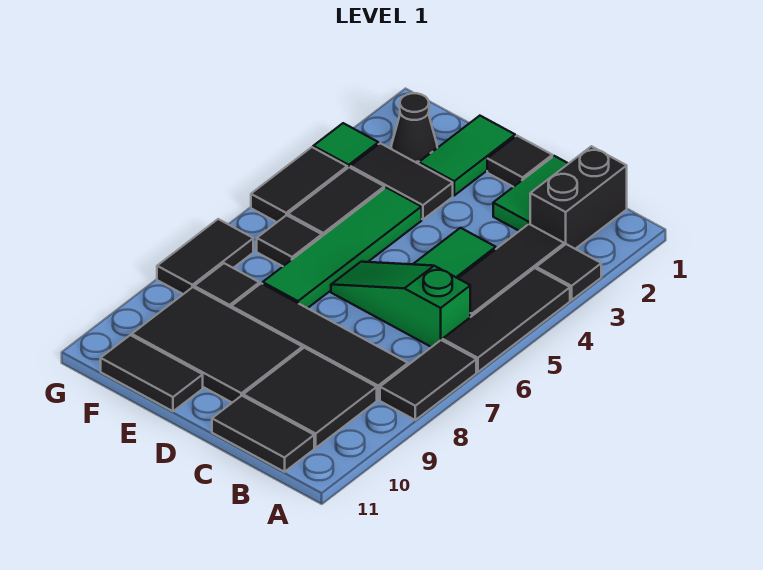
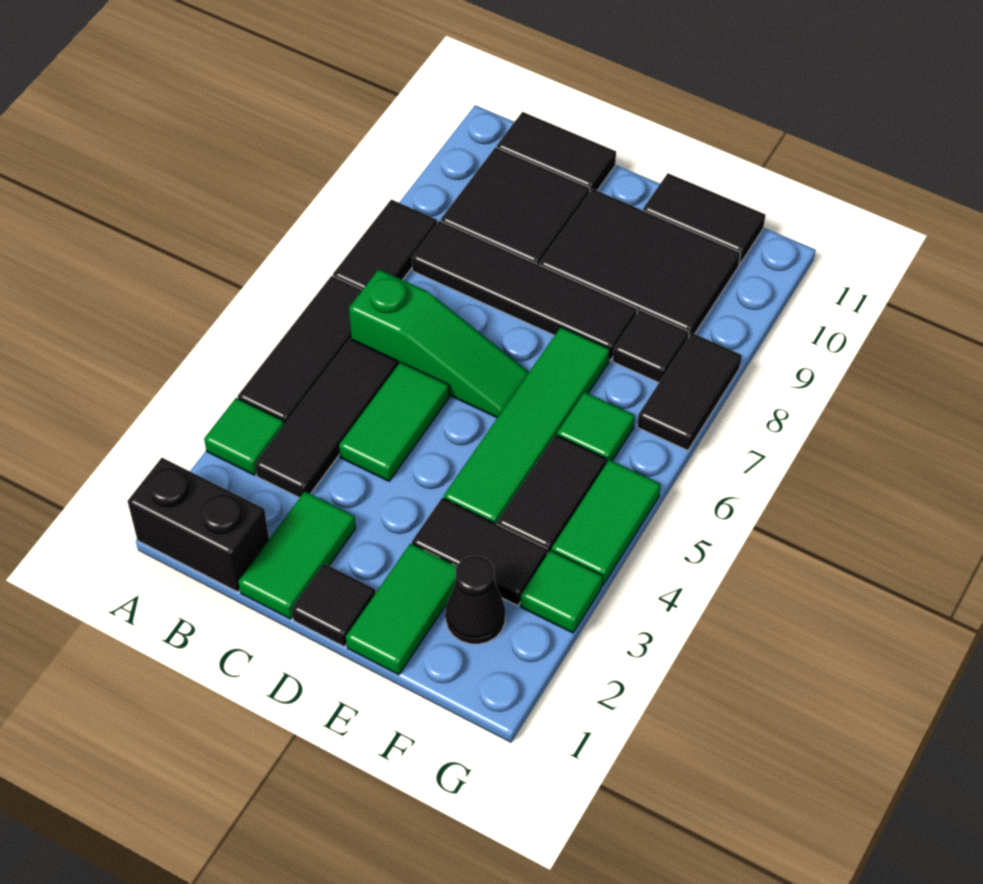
black tile A3 level 1 -> green tile A3 level 1
black brick B1:B2 level 1 -> black brick A1:B1 level 1
black tile F6 level 1 -> green tile F6 level 1
black tile G4:G5 level 1 -> green tile G4:G5 level 1

